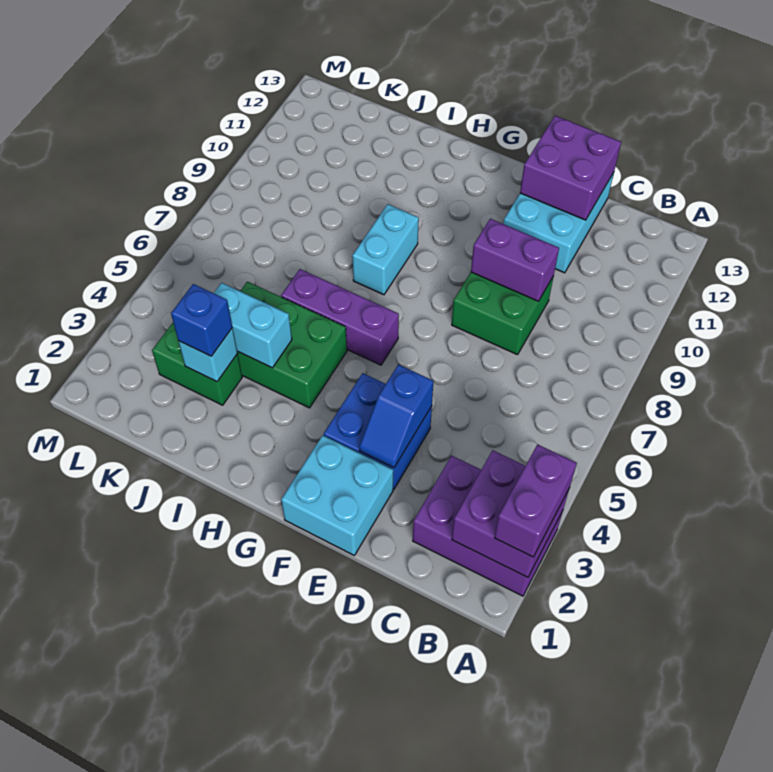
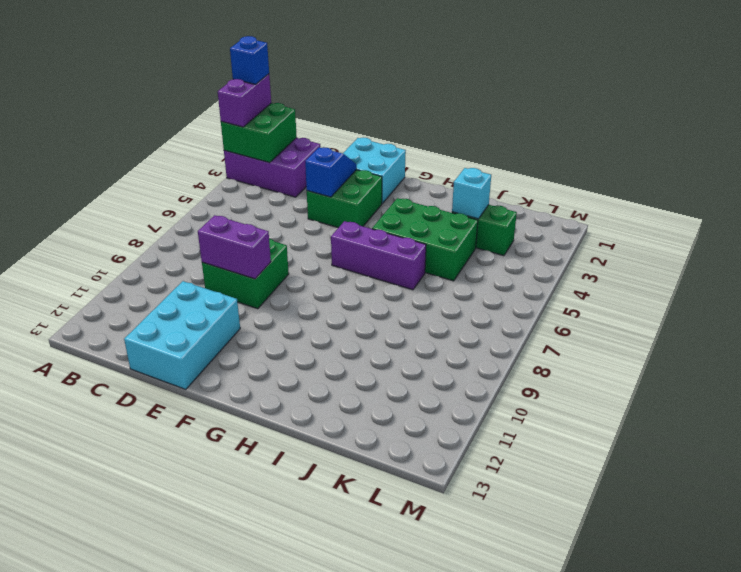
purple brick A2:B3 level 2 -> green brick A2:B3 level 2
purple brick D12:E13 level 2 -> none
blue brick E3:F4 level 1 -> green brick E3:F4 level 1
cyan brick H8:H9 level 1 -> none
cyan brick I4:J4 level 2 -> none
blue brick J3 level 3 -> blue brick A2 level 4

